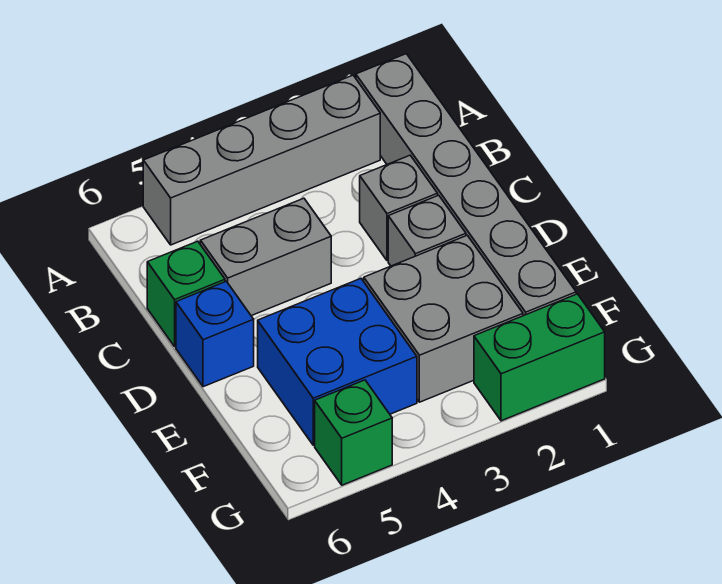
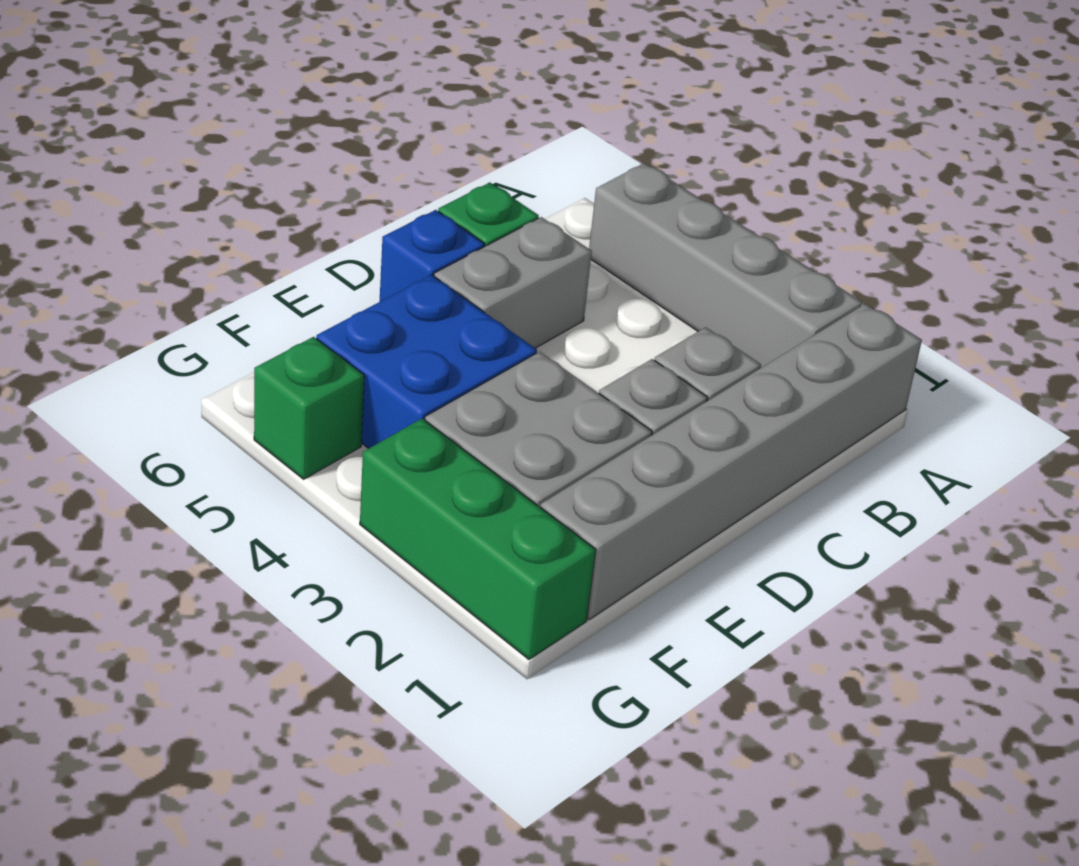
grey brick C4:C5 level 1 -> grey brick C5:D5 level 1
green brick G1:G2 level 1 -> green brick G1:G3 level 1

